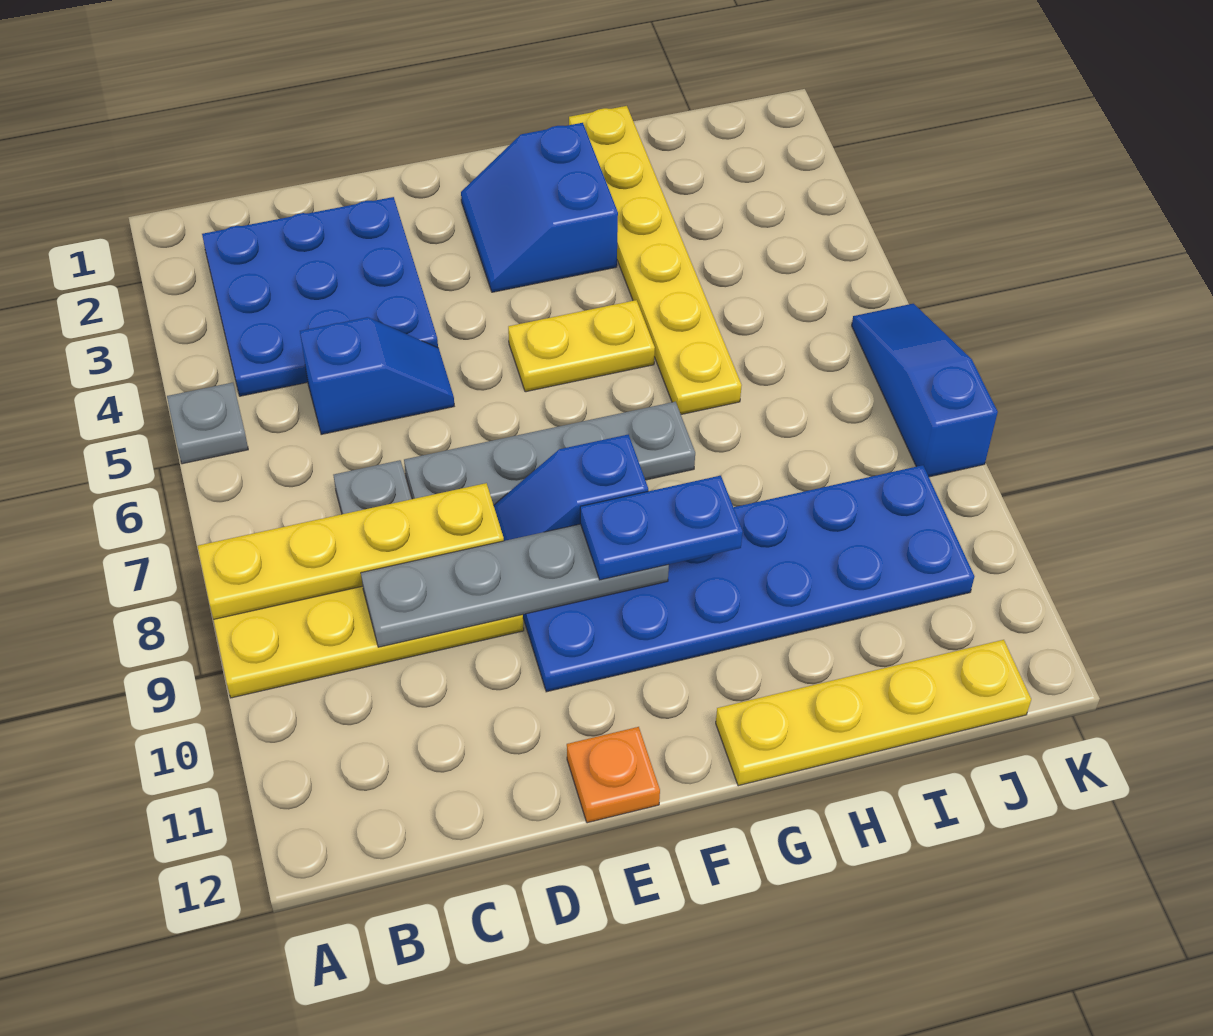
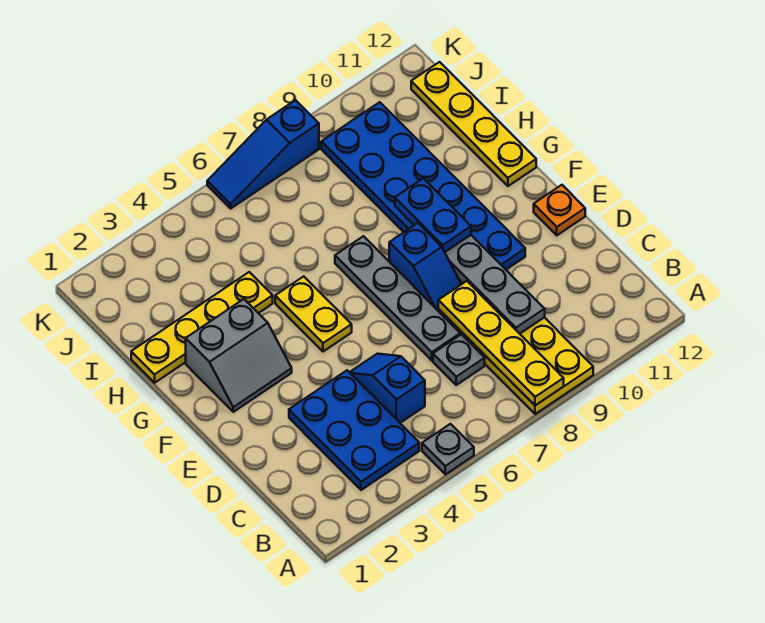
blue plate B2:D4 level 1 -> blue plate B3:D4 level 1
blue slope F2:G3 level 1 top G -> grey slope F2:G3 level 1 top G
yellow plate H1:H6 level 1 -> yellow plate H1:H4 level 1

